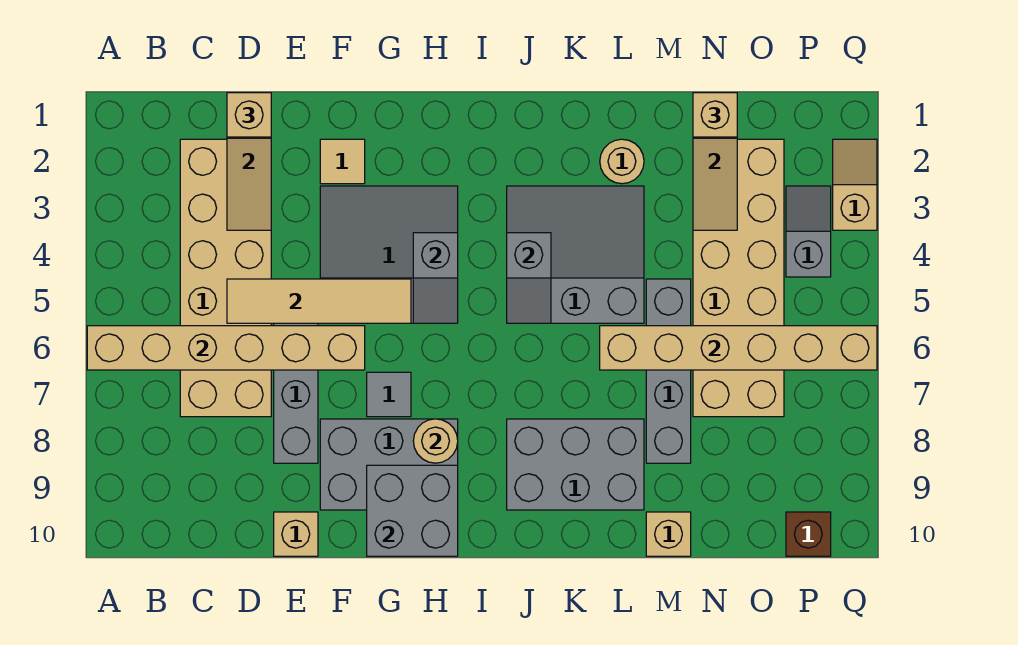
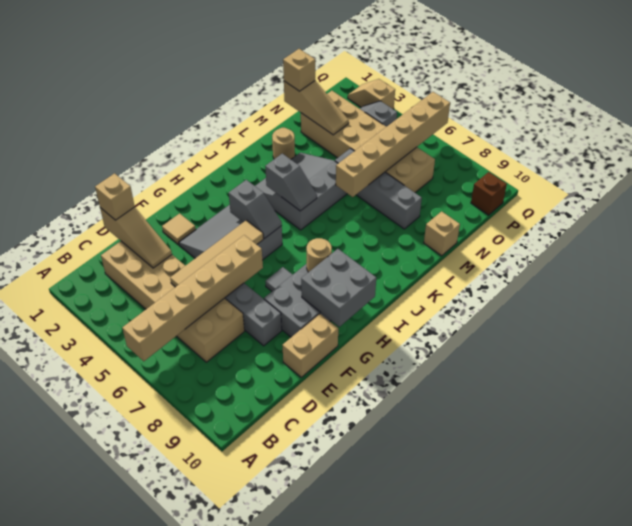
tan brick E10 level 1 -> tan brick E10:F10 level 1
grey brick J8:L9 level 1 -> none

